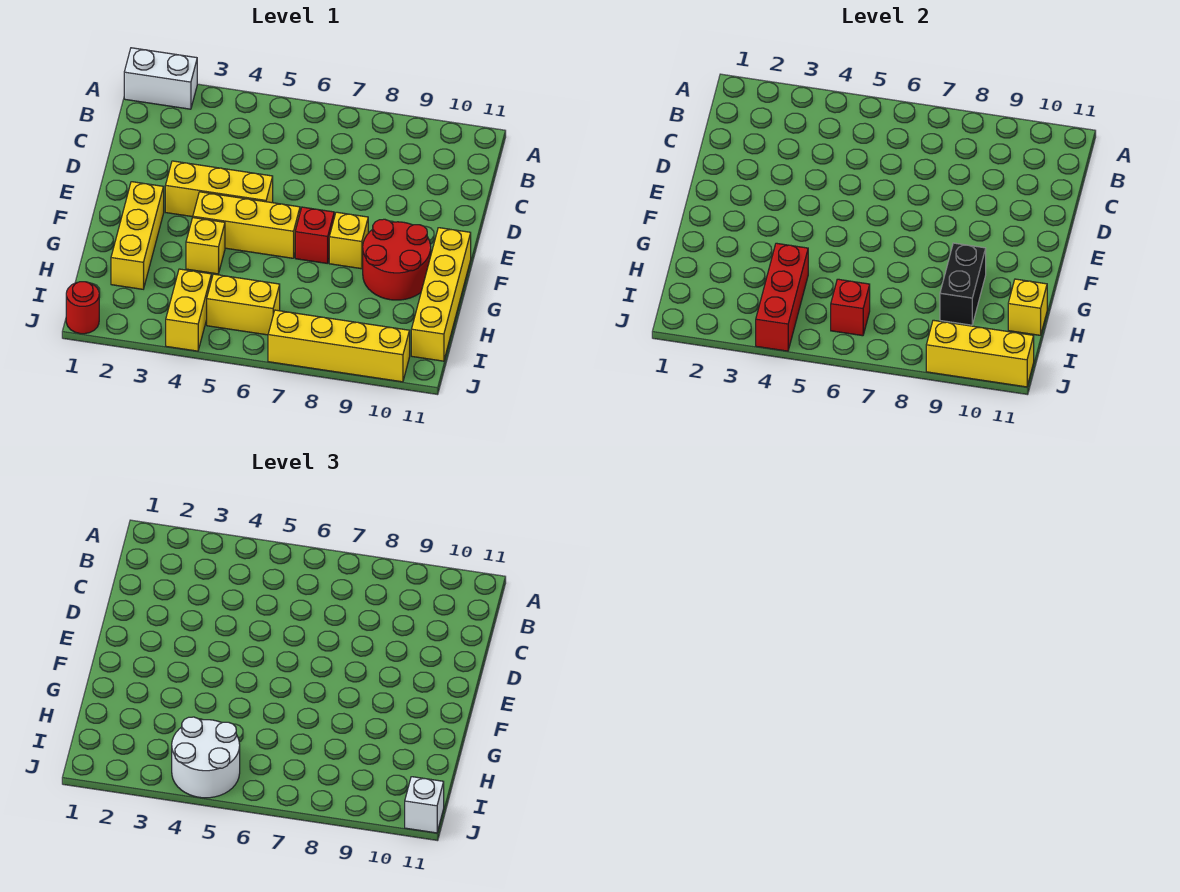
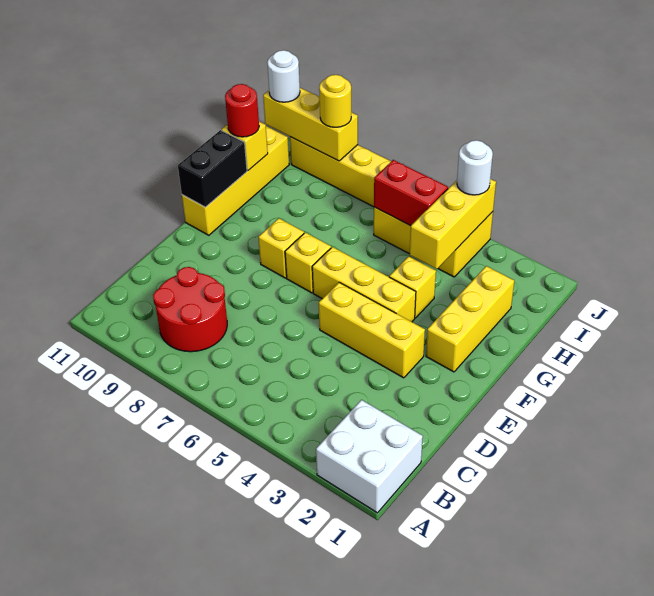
white brick A1:A2 level 1 -> white brick A1:B2 level 1
red brick F7 level 1 -> yellow brick F7 level 1
red round brick F9:G10 level 1 -> red round brick B8:C9 level 1
black brick G9:H9 level 2 -> black brick F11:G11 level 2
red brick H4:J4 level 2 -> yellow brick H4:J4 level 2
white round brick I4:J5 level 3 -> white round brick J4 level 3
red brick I6 level 2 -> red brick I5:I6 level 2
red round brick J1 level 1 -> red round brick H11 level 3
none -> yellow round brick J9 level 3
white brick J11 level 3 -> white round brick J11 level 3

